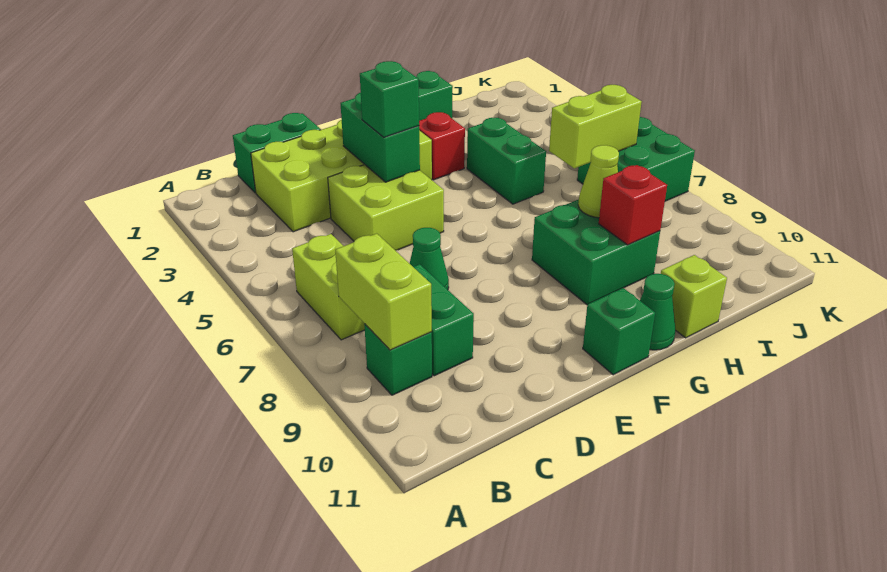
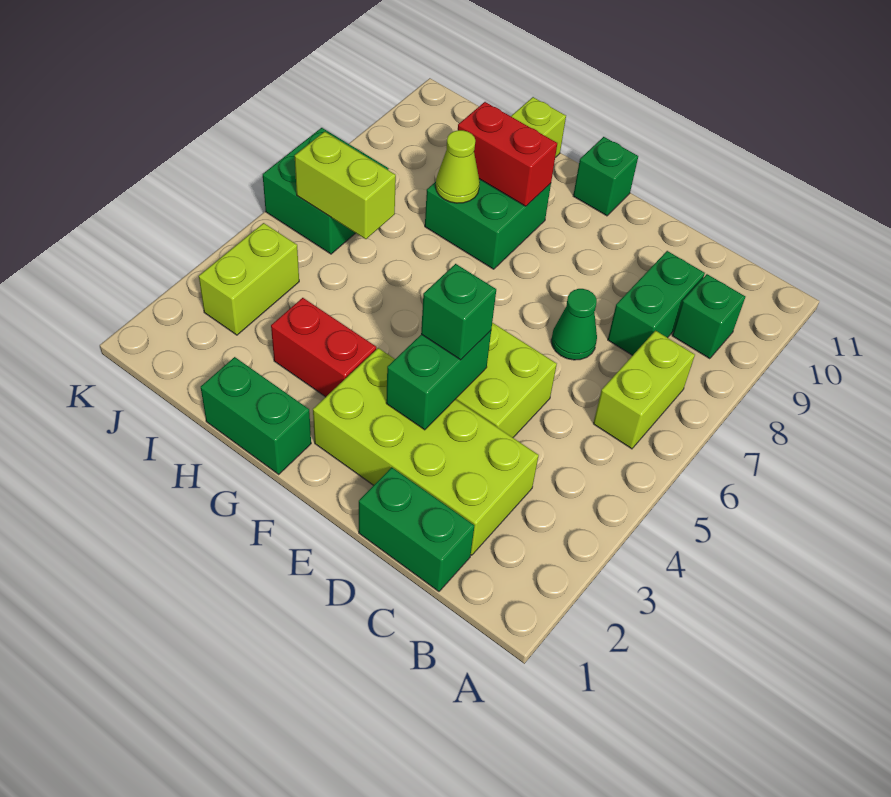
lime brick B8:B9 level 2 -> lime brick J3:J4 level 1
red brick G3 level 1 -> red brick G3:H3 level 1
green cone G11 level 1 -> none
green brick H4:H5 level 1 -> none
red brick H9 level 2 -> red brick G9:H9 level 2

